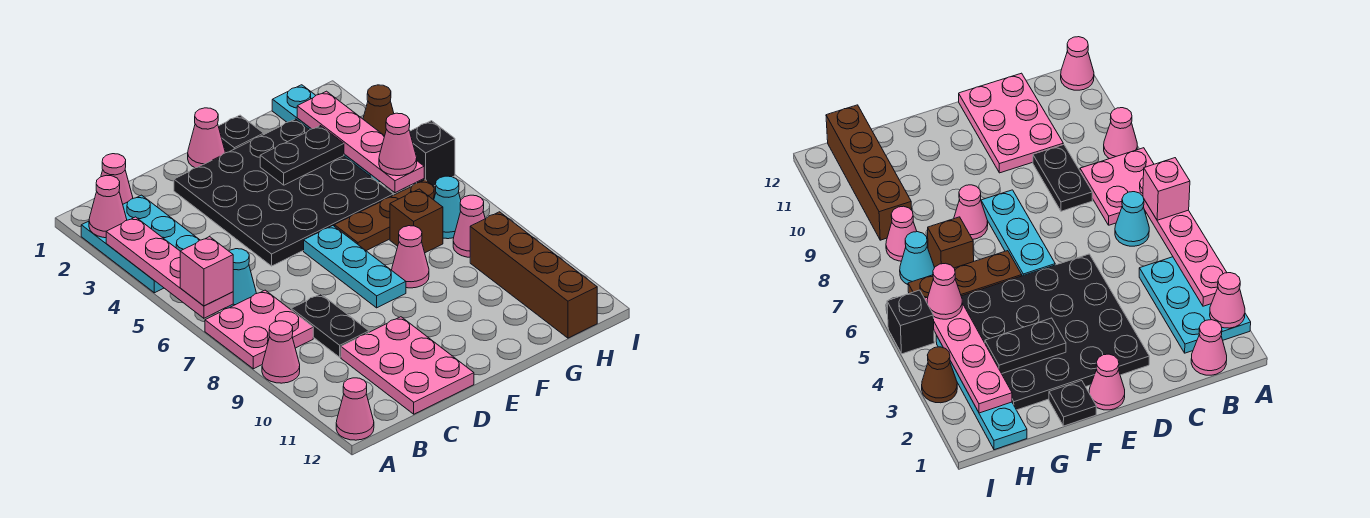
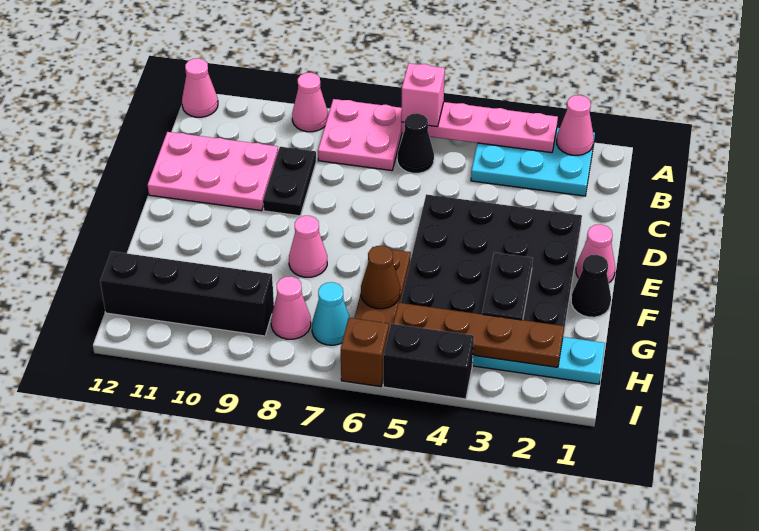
pink cone B1 level 1 -> none
cyan cone B6 level 1 -> black cone B6 level 1
black plate C8:C9 level 1 -> black plate C9:D9 level 1
cyan plate E6:E8 level 1 -> none
black plate F1 level 1 -> black cone F1 level 1
brown brick G7 level 1 -> brown brick I6 level 1
pink plate H2:H5 level 2 -> brown plate H2:H5 level 2
pink cone H5 level 3 -> none
brown brick H9:H12 level 1 -> black brick H9:H12 level 1
brown cone I3 level 1 -> brown cone G6 level 2
black brick I5 level 1 -> black brick I4:I5 level 1

